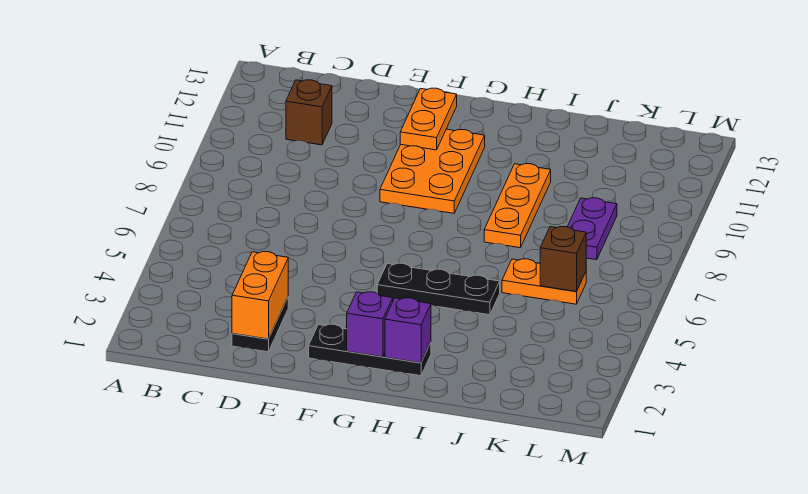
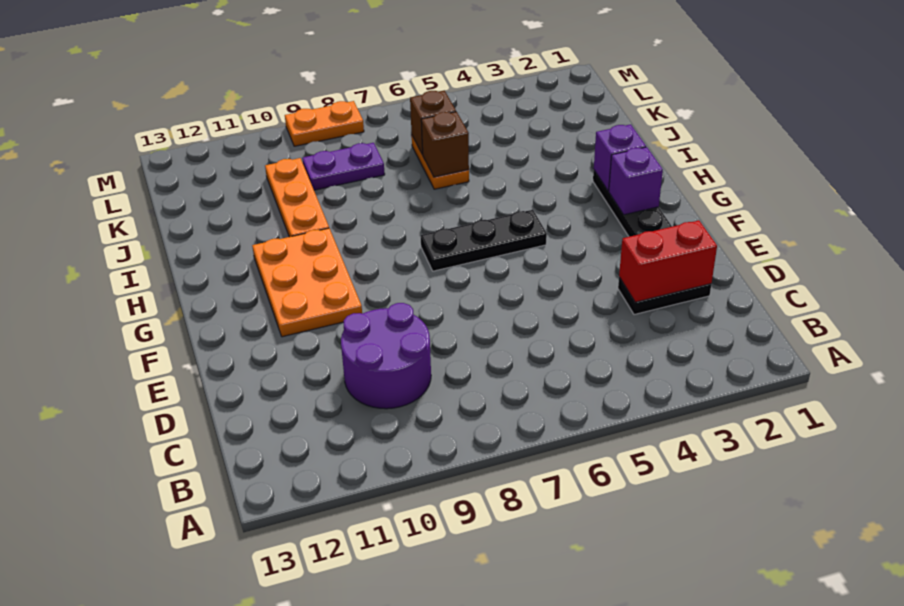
none -> purple round brick C9:D10 level 1
brown brick C11 level 1 -> brown brick J6 level 2
orange brick D2:D3 level 2 -> red brick D2:D3 level 2
orange plate F9:G11 level 1 -> orange plate F10:H11 level 1
orange plate F11:F12 level 2 -> orange plate M8:M9 level 1
black plate G5:I5 level 1 -> black plate G5:G7 level 1
orange plate I8:I10 level 1 -> orange plate I10:K10 level 1

